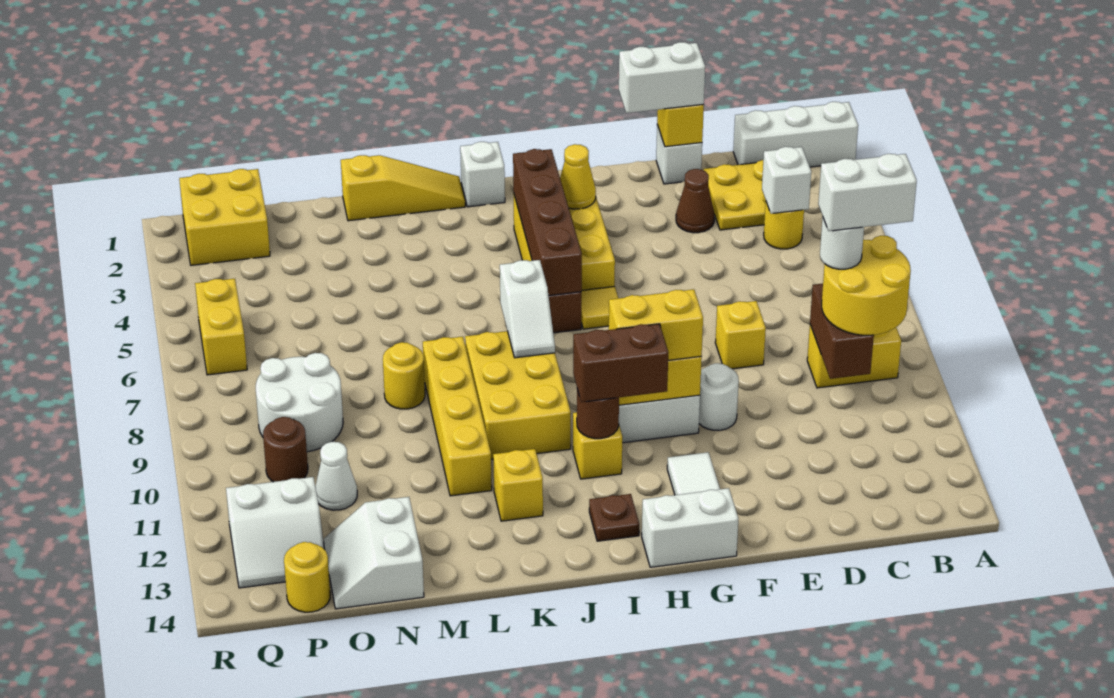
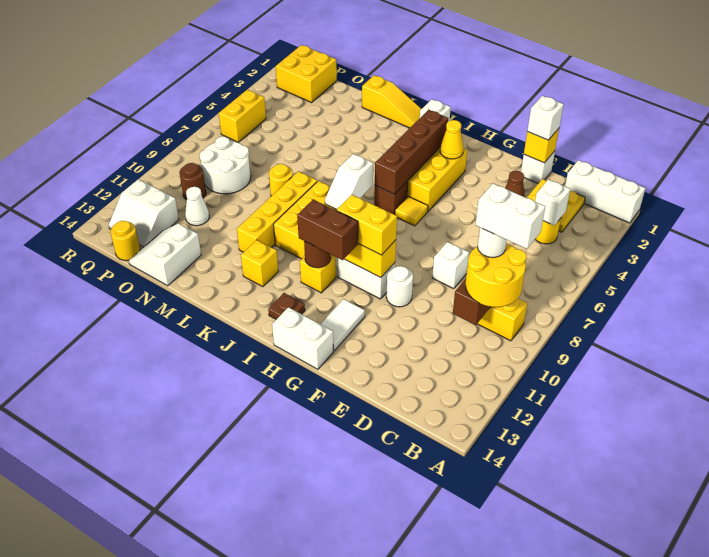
white brick E1:F1 level 3 -> white brick E1 level 3
yellow brick E8 level 1 -> white brick E8 level 1

